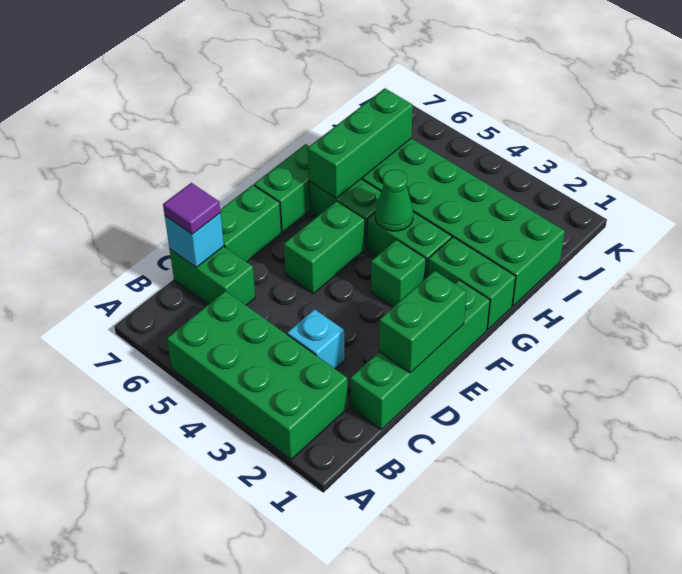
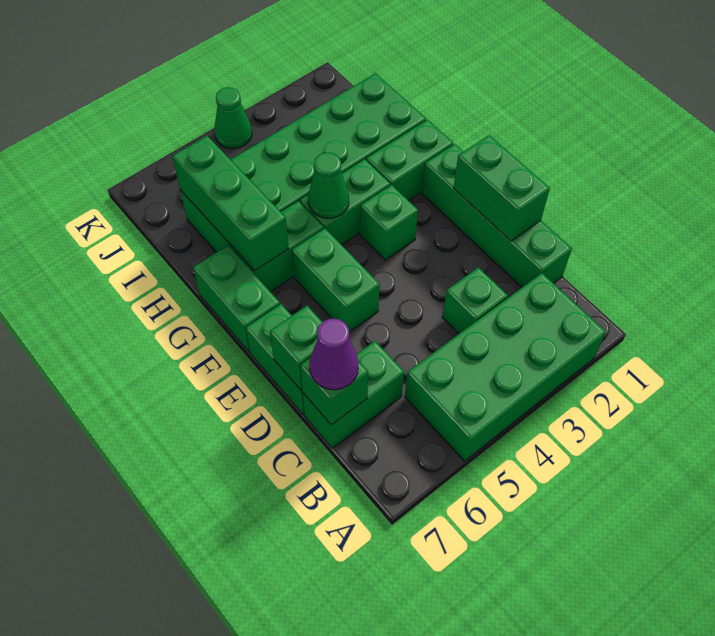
cyan brick C3 level 1 -> green brick C3 level 1
cyan brick C7 level 2 -> green brick C7 level 2
purple tile C7 level 3 -> purple cone C7 level 3
none -> green brick D7 level 2
none -> green cone K4 level 1

